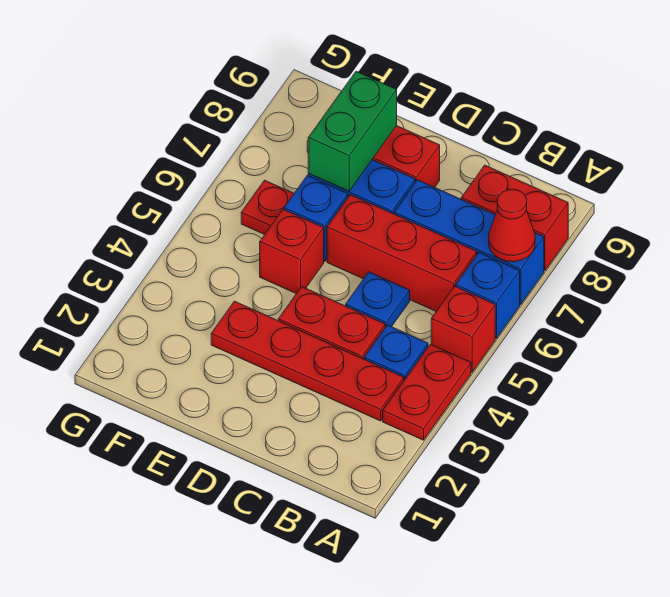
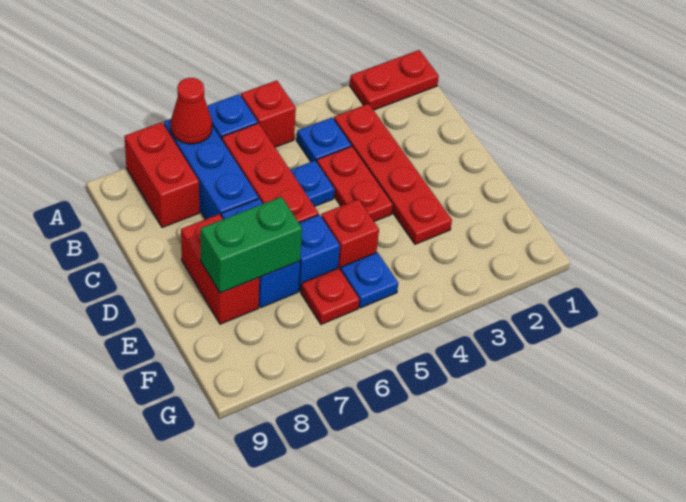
red plate A3:A4 level 1 -> red plate A1:A2 level 1
none -> blue plate F5 level 1

